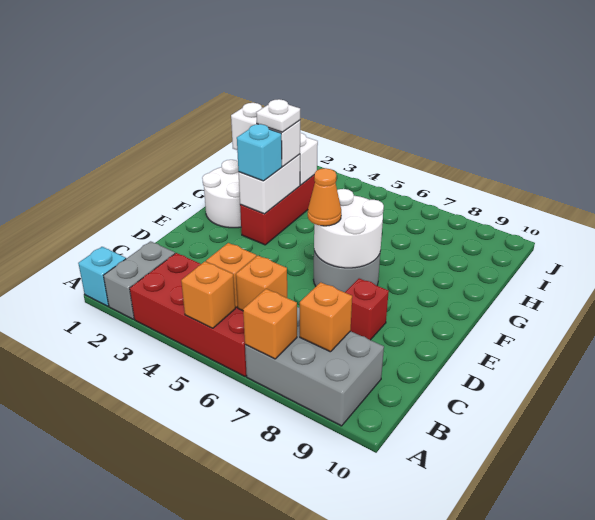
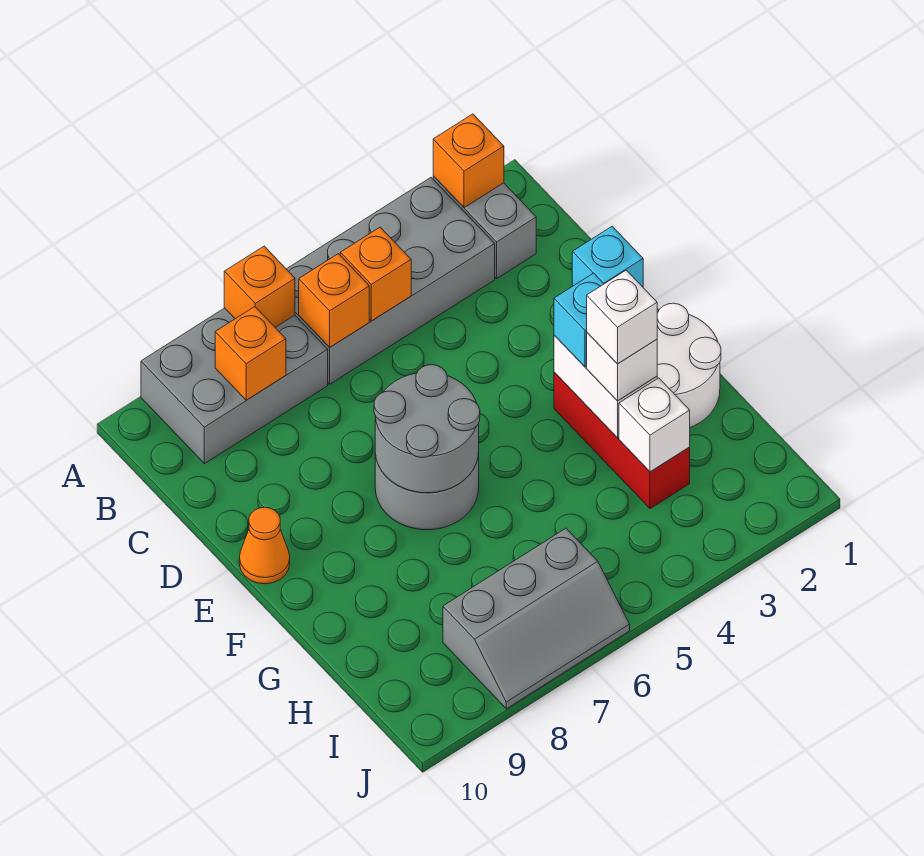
cyan brick A1 level 1 -> cyan brick D1 level 1
red brick A3:B6 level 1 -> grey brick A3:B6 level 1
orange brick A5 level 2 -> orange brick A2 level 2
red brick D8 level 1 -> none
white round brick E6:F7 level 2 -> grey round brick E6:F7 level 2
orange cone E6 level 3 -> orange cone E10 level 1
white brick G2:G3 level 3 -> white brick G3 level 3
white plate G3 level 4 -> white brick G3 level 4
none -> grey slope I6:J8 level 1 top I

